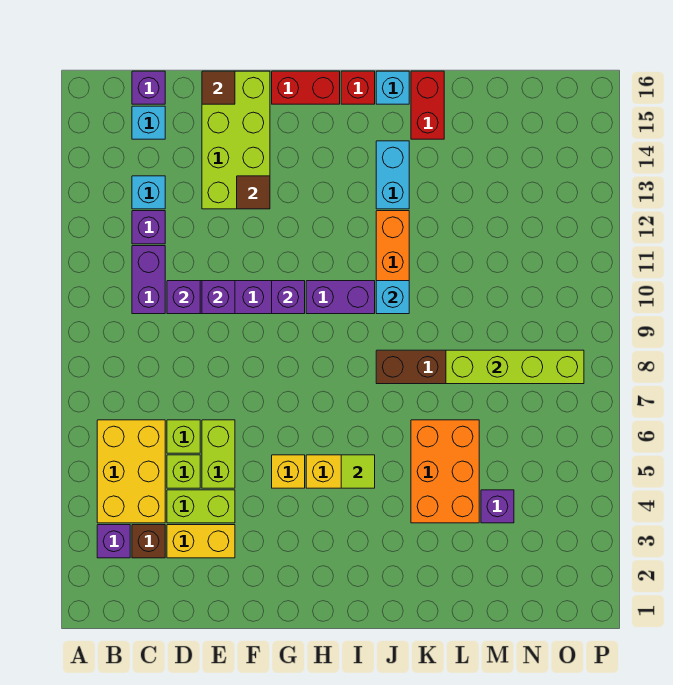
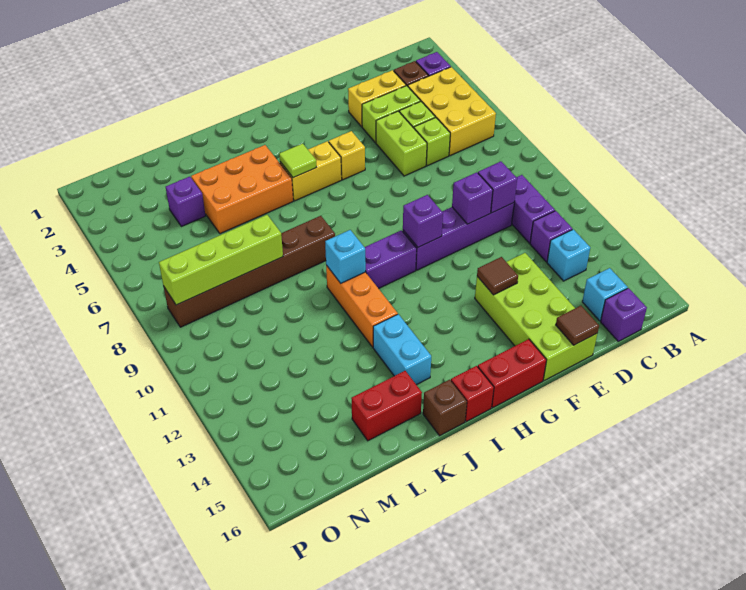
cyan brick J16 level 1 -> brown brick J16 level 1
orange brick K4:L6 level 1 -> orange brick J4:L5 level 1
red brick K15:K16 level 1 -> red brick K15:L15 level 1

